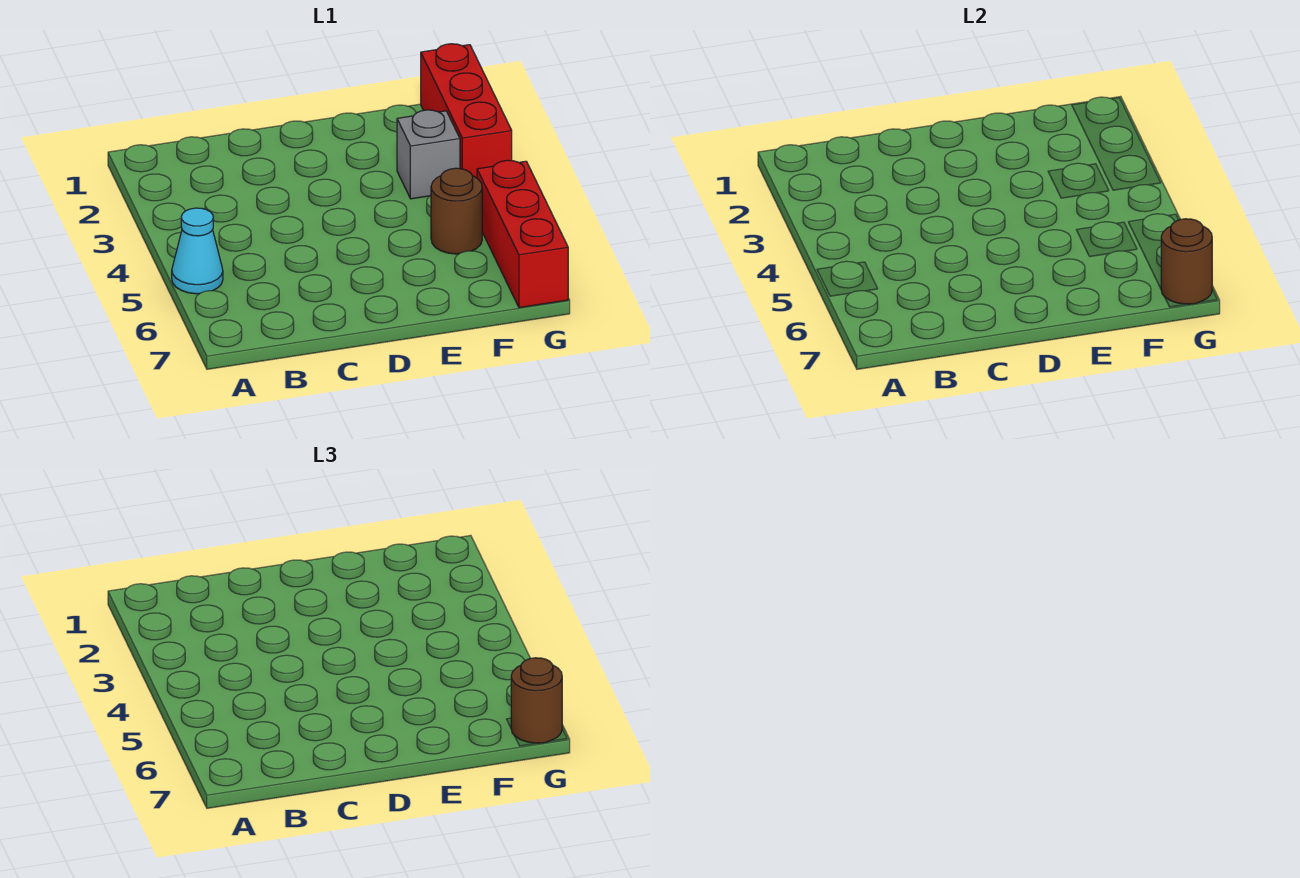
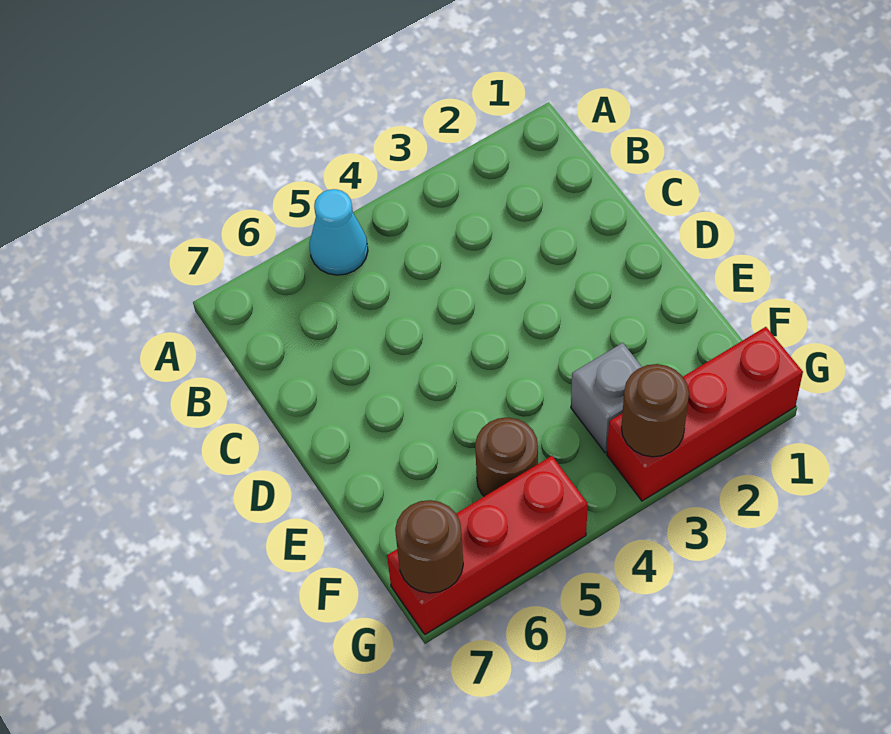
brown round brick G7 level 3 -> brown round brick G3 level 2

